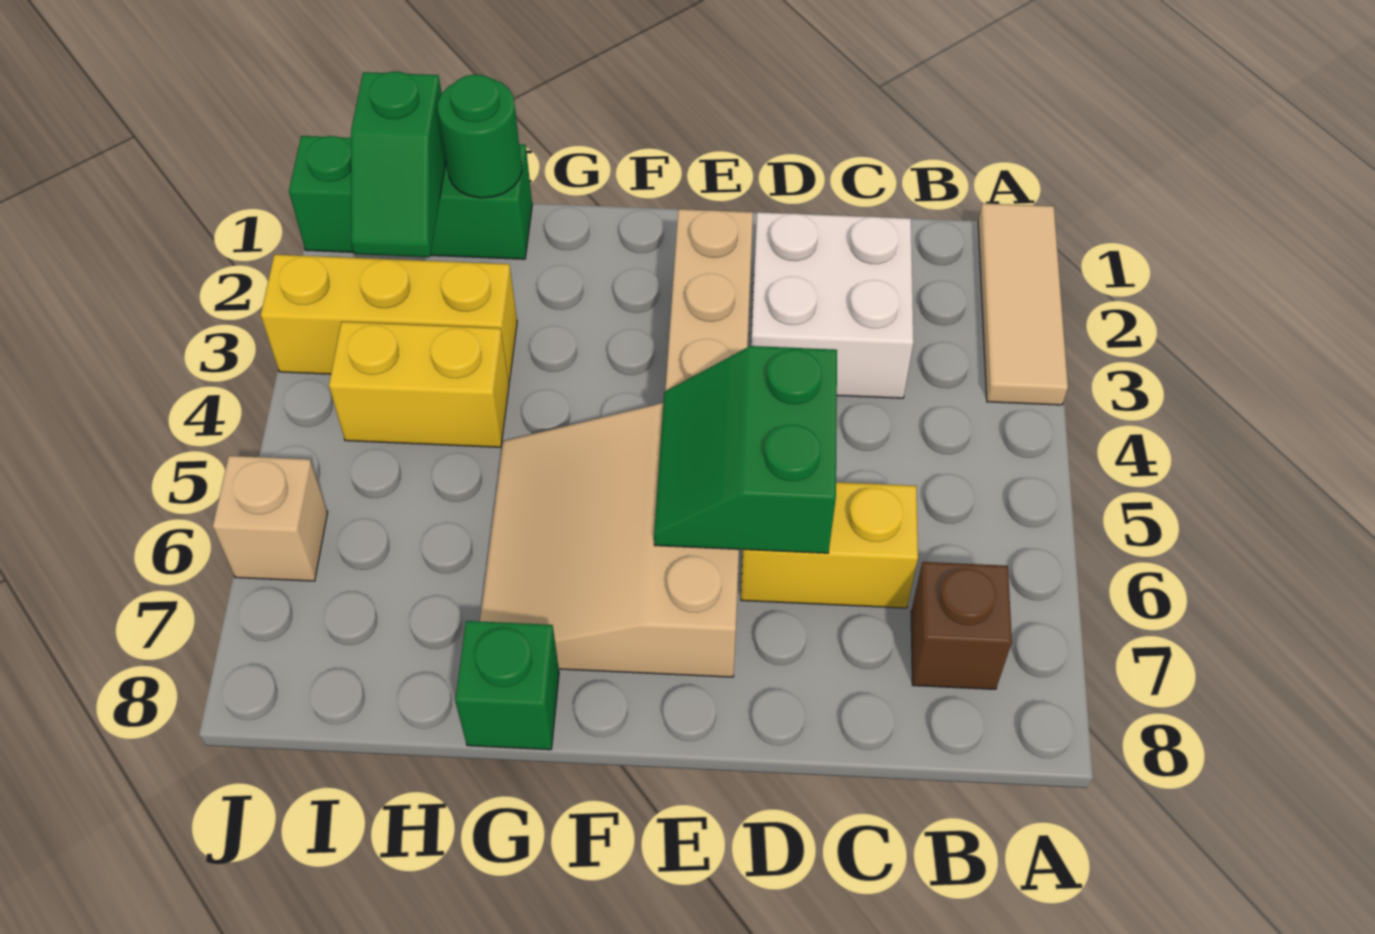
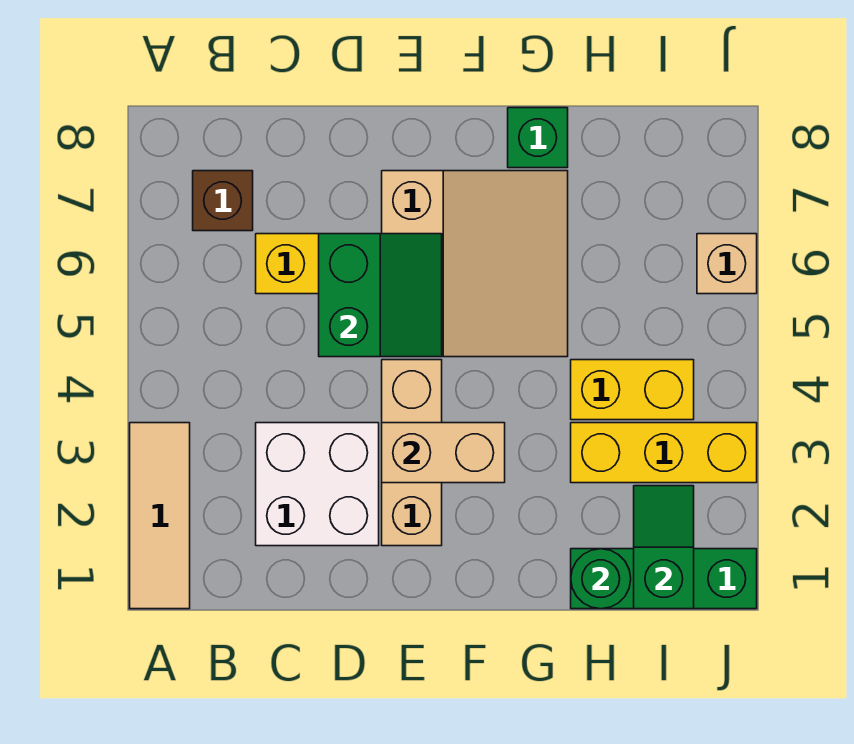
none -> tan brick E3:F3 level 2

